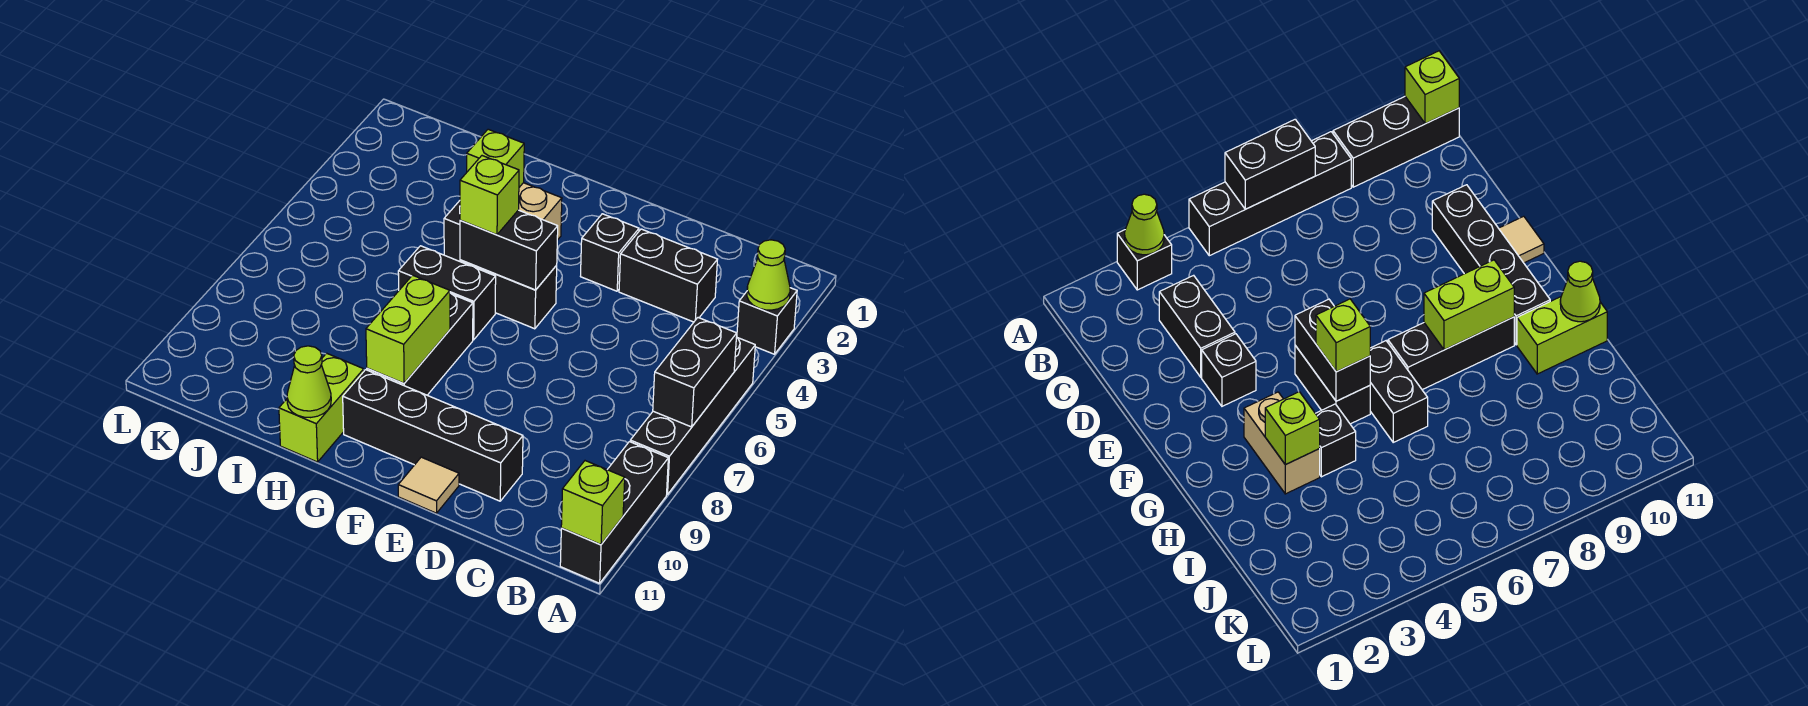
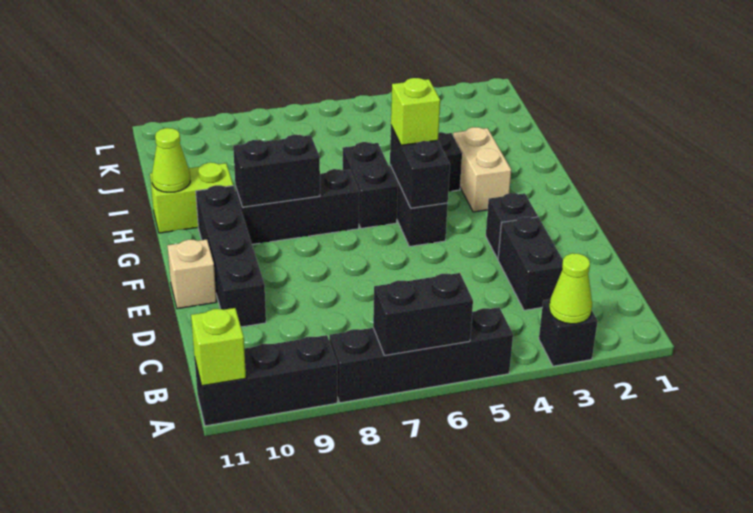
tan tile E11 level 1 -> tan brick E11 level 1
lime brick G8:G9 level 2 -> black brick G8:G9 level 2
lime brick H3 level 2 -> none

